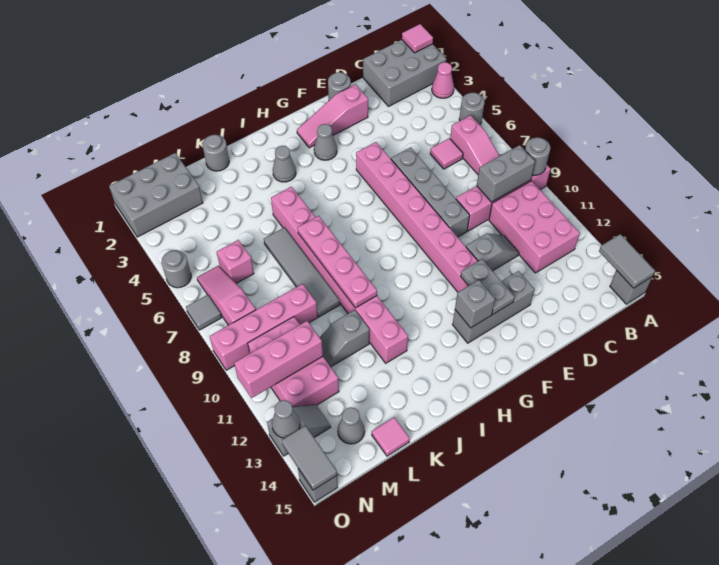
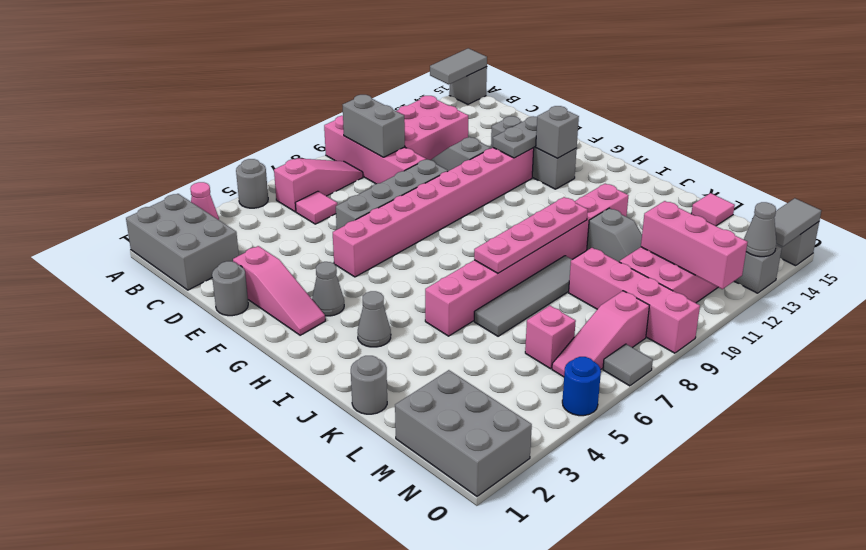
pink tile A1 level 2 -> none
grey round brick A9 level 2 -> none
grey cone M14 level 1 -> none
grey round brick O5 level 1 -> blue round brick O5 level 1

